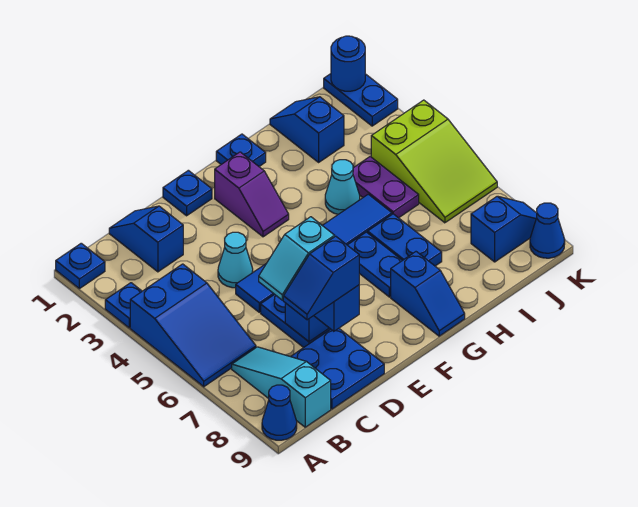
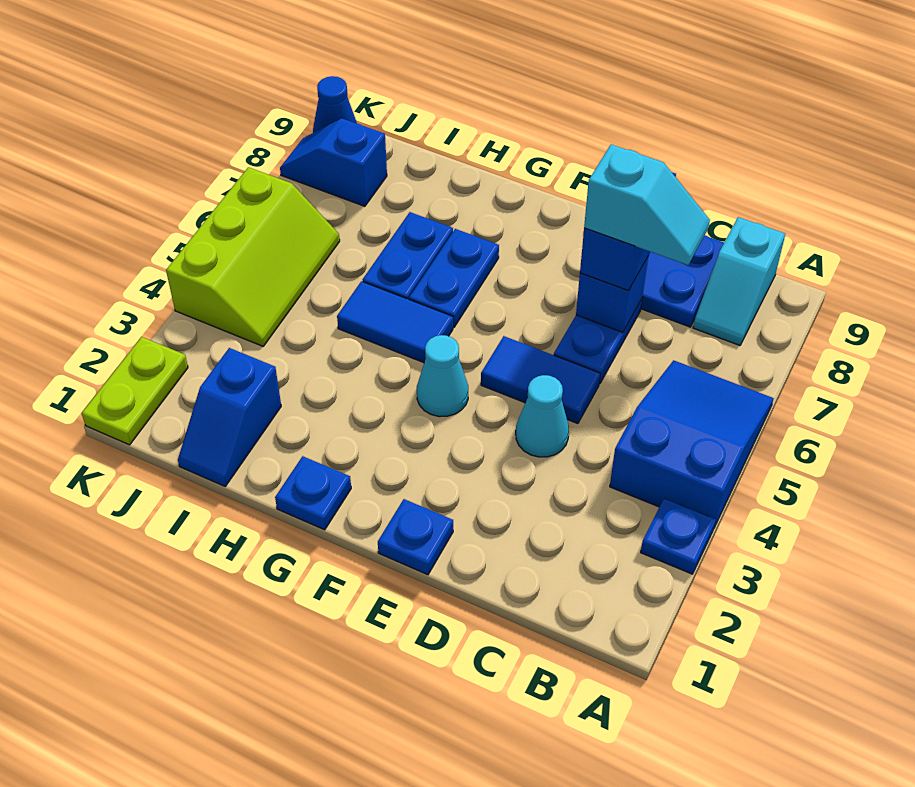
blue plate A1 level 1 -> none
blue cone A9 level 1 -> none
cyan slope B7:B9 level 1 top 9 -> cyan slope B8:B9 level 1 top 9
blue slope C1:C2 level 1 top 2 -> none
blue slope C8:D8 level 4 top D -> none
purple slope F2:F3 level 1 top 2 -> none
blue slope G8:G9 level 1 top 8 -> none
cyan cone H4 level 1 -> cyan cone F4 level 1
purple plate I4:I5 level 1 -> none
lime slope J4:K6 level 1 top 4 -> lime slope J4:K6 level 1 top K
blue plate K1:K2 level 1 -> lime plate K1:K2 level 1
blue round brick K1 level 2 -> none

